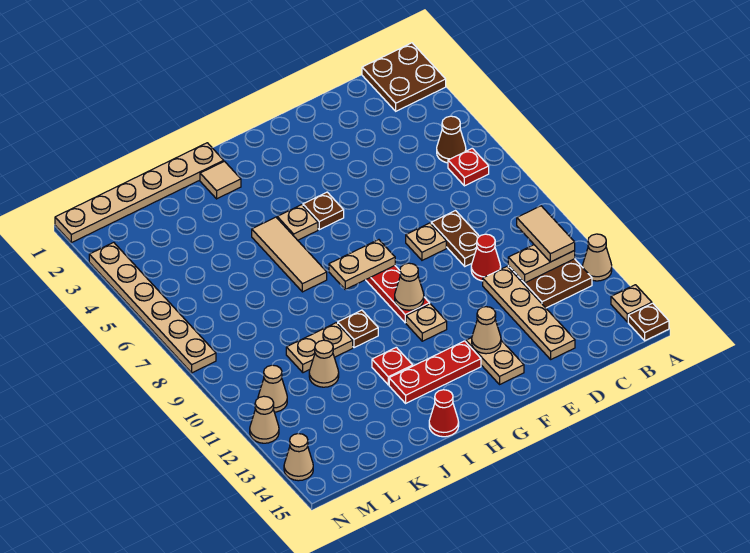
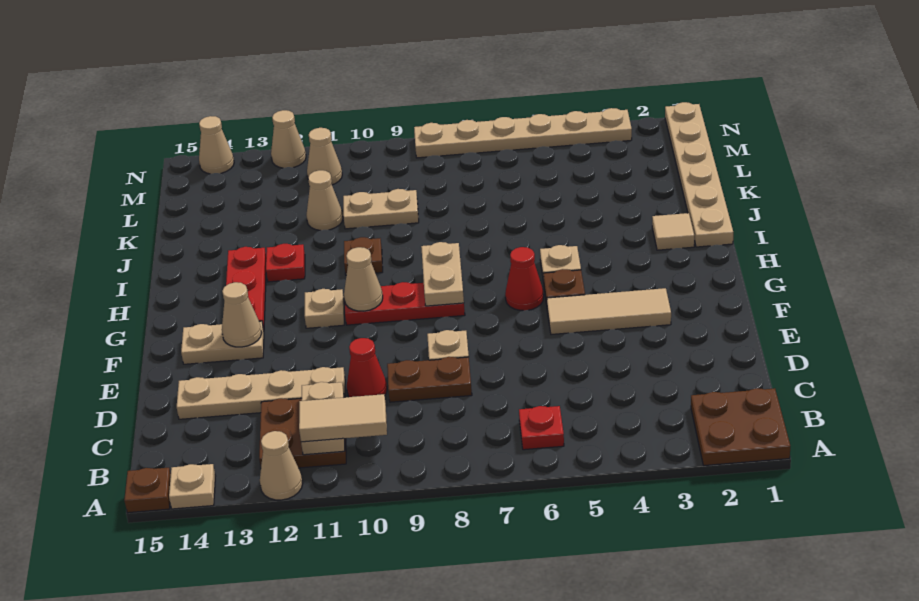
brown cone B5 level 1 -> none
tan tile I5:I7 level 1 -> tan tile F3:F5 level 1
red cone I15 level 1 -> red cone G6 level 1
tan plate J10:K10 level 1 -> tan plate K9:K10 level 1

